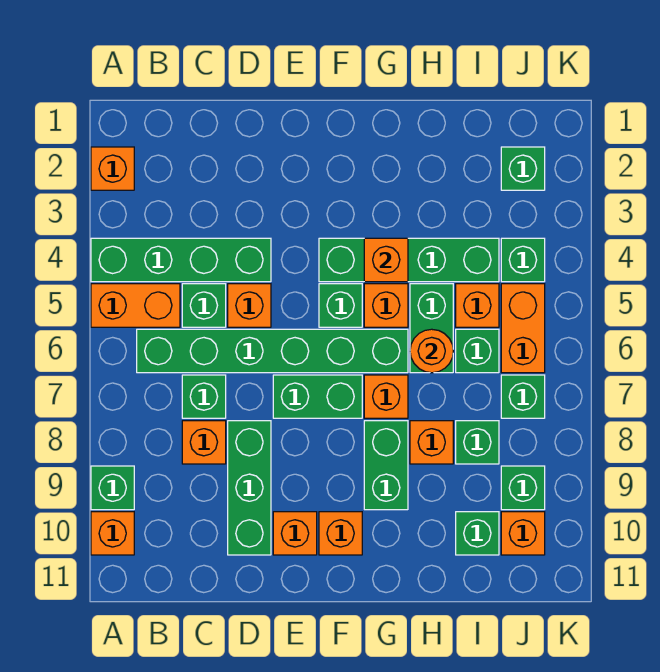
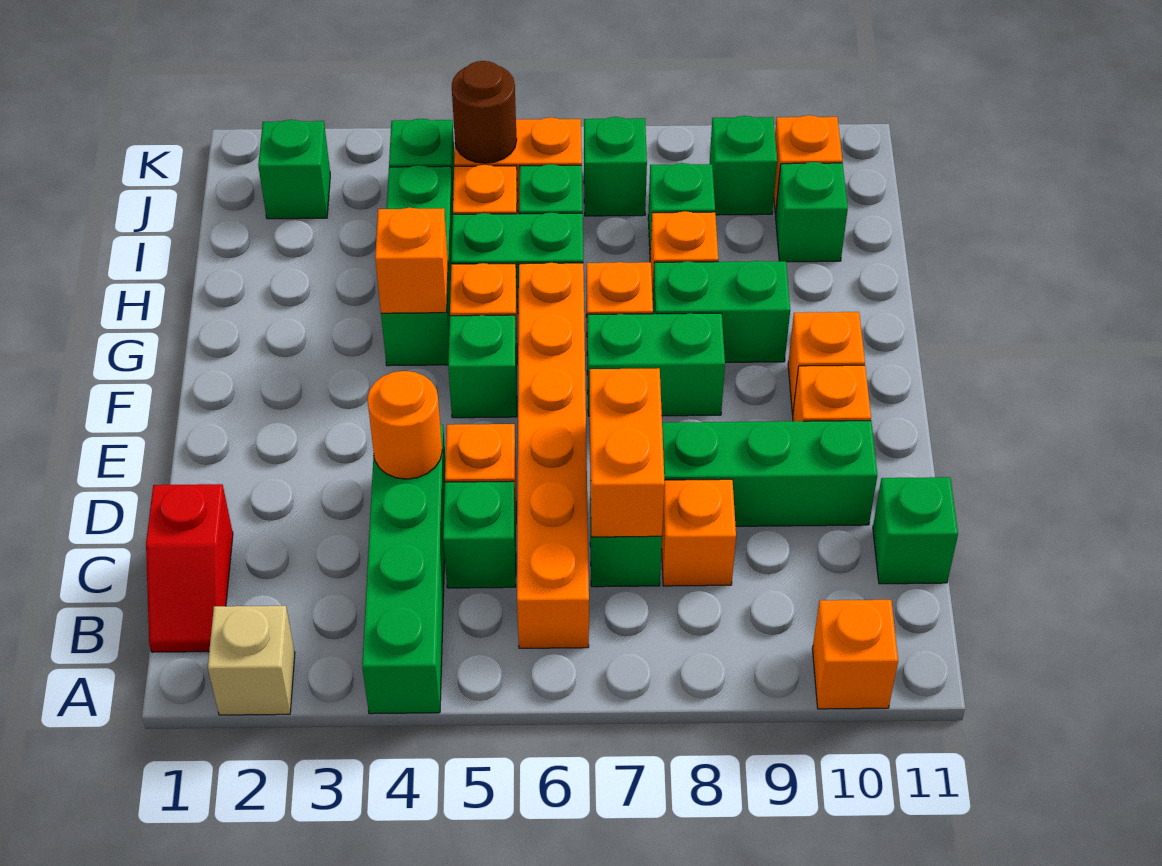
orange brick A2 level 1 -> tan brick A2 level 1
orange brick A5:B5 level 1 -> orange brick C7:D7 level 2
green brick A9 level 1 -> green brick C11 level 1
none -> red slope B1:C1 level 1 top C
green brick B6:G6 level 1 -> orange brick B6:G6 level 1
green brick E7:F7 level 1 -> green brick F7:F8 level 1
green brick F4:I4 level 1 -> green brick G4:I4 level 1
orange round brick H6 level 2 -> orange round brick D4 level 2
none -> brown round brick J5 level 2

